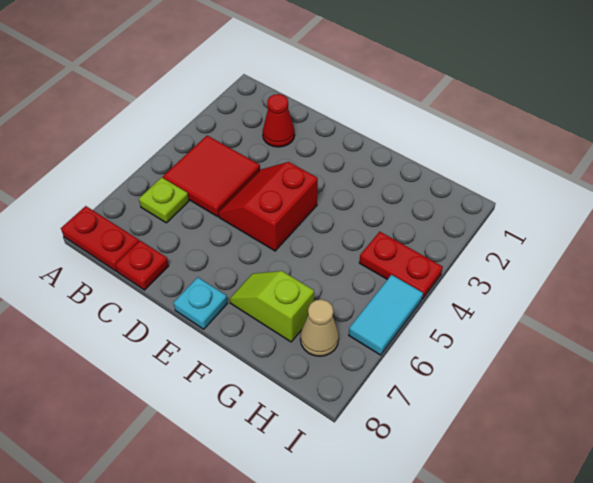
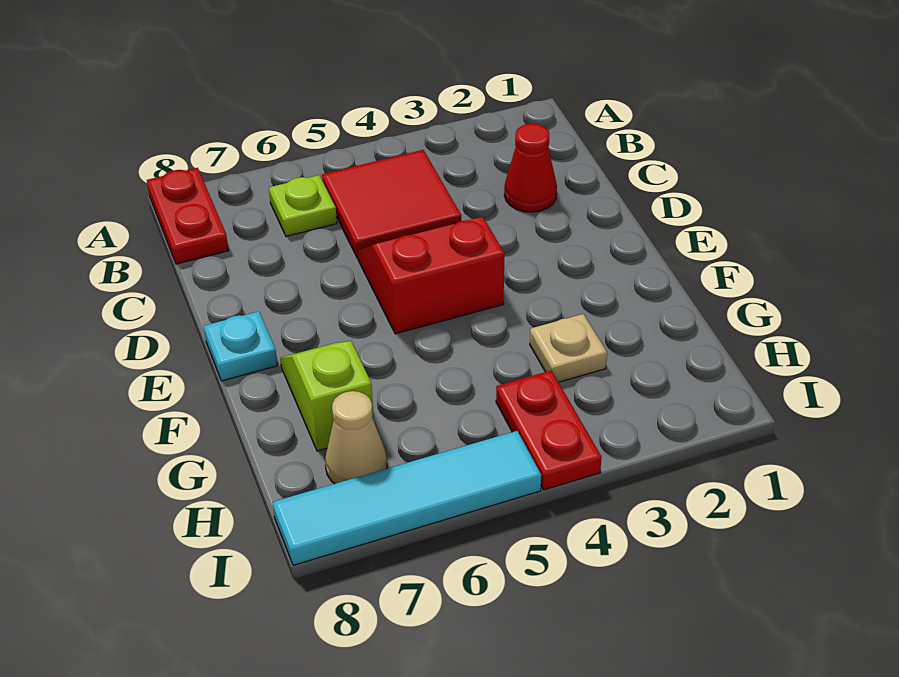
red plate C8 level 1 -> none
none -> tan plate G3 level 1
cyan tile I5:I6 level 1 -> cyan tile I5:I8 level 1

